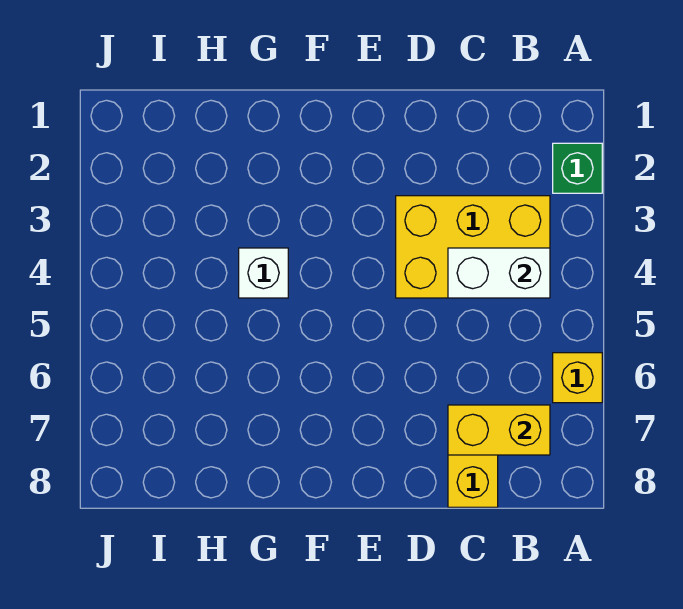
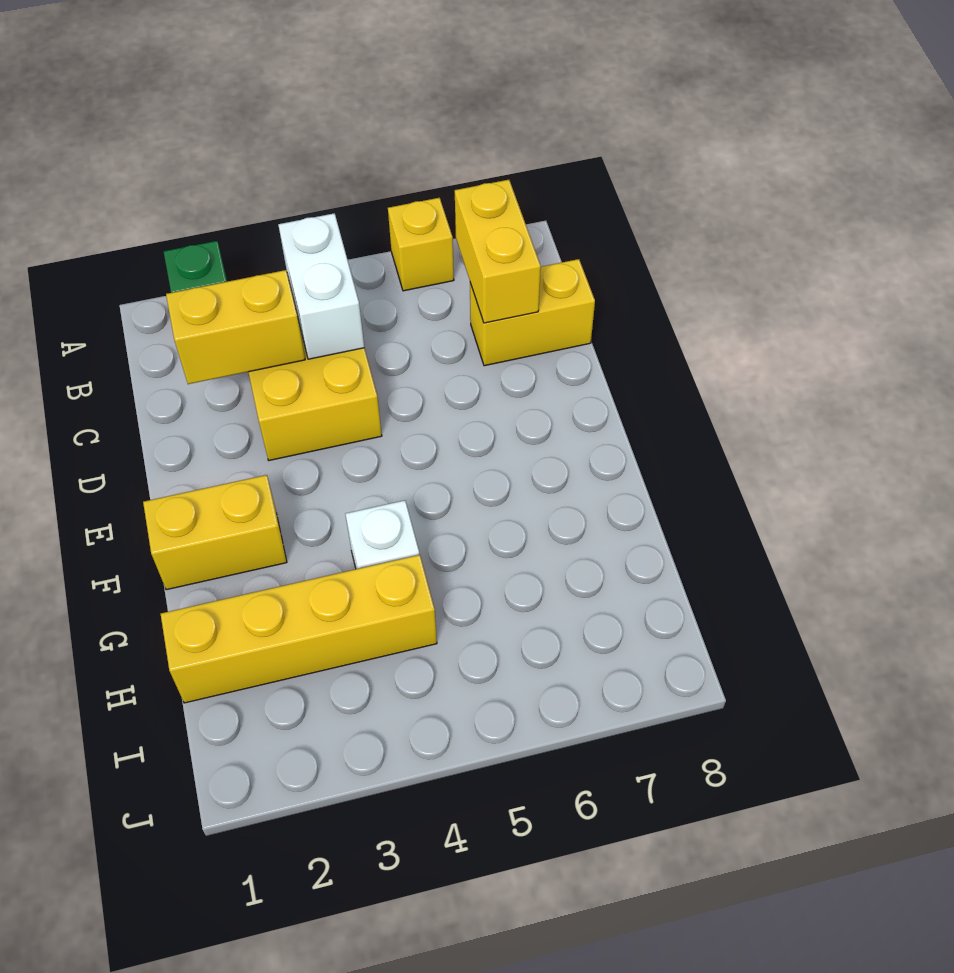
none -> yellow brick C2:C3 level 2
none -> yellow brick F1:F2 level 1
none -> yellow brick H1:H4 level 1

